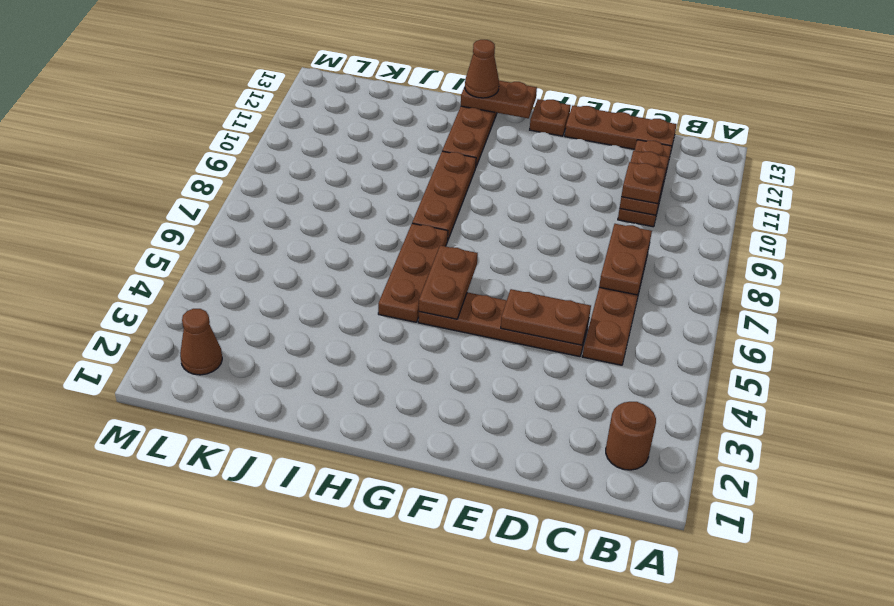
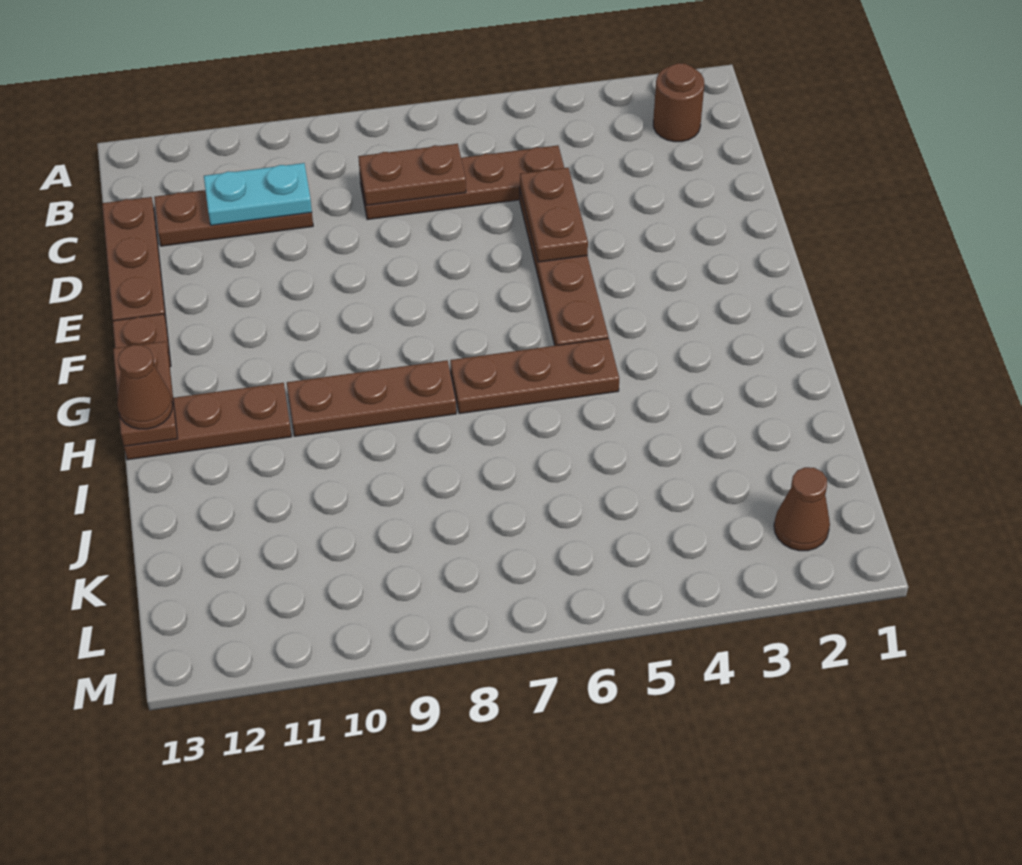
brown plate C10:C11 level 2 -> cyan plate C10:C11 level 2
brown plate C10 level 3 -> none
brown plate G5:G6 level 2 -> none

